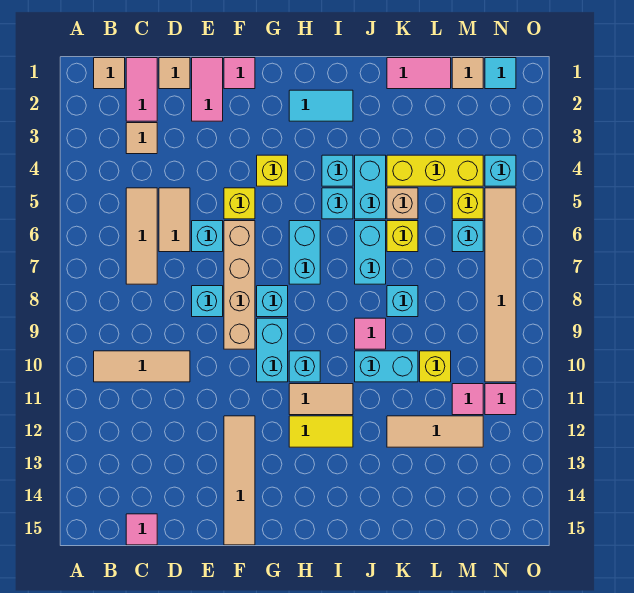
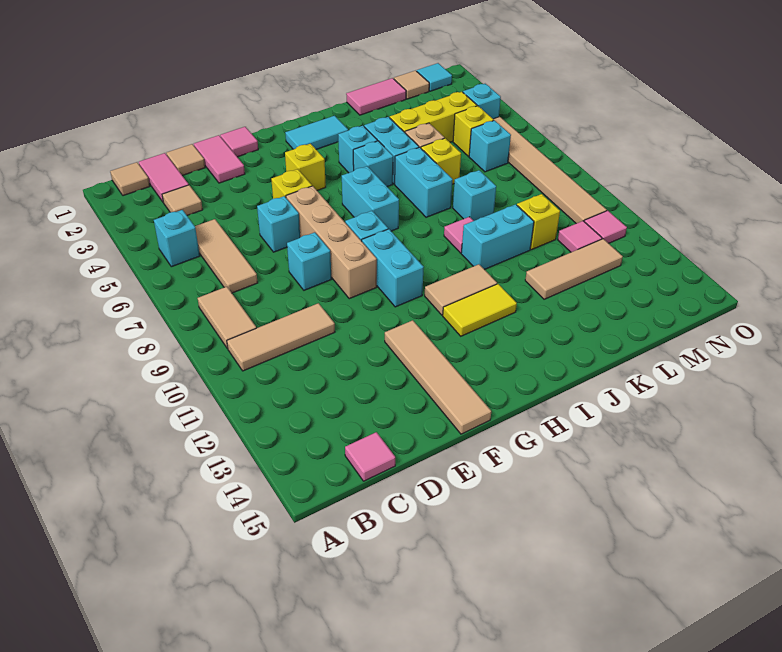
tan tile D5:D6 level 1 -> tan tile B8:B9 level 1
cyan brick H10 level 1 -> cyan brick B5 level 1

